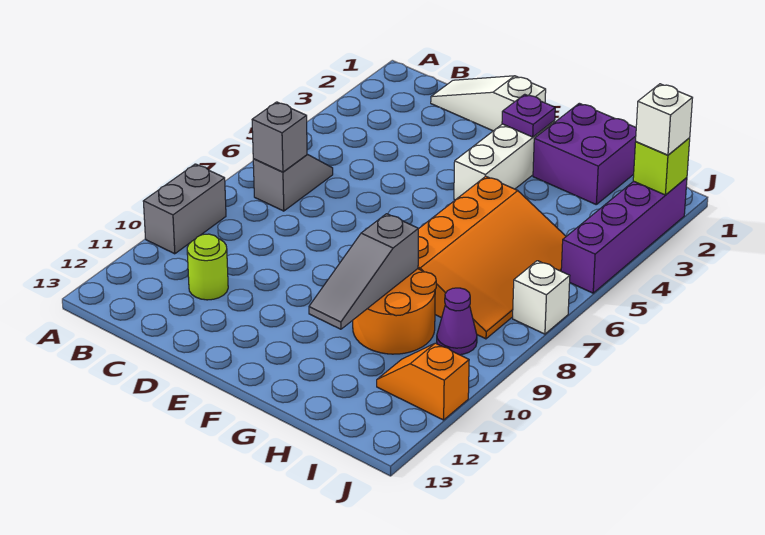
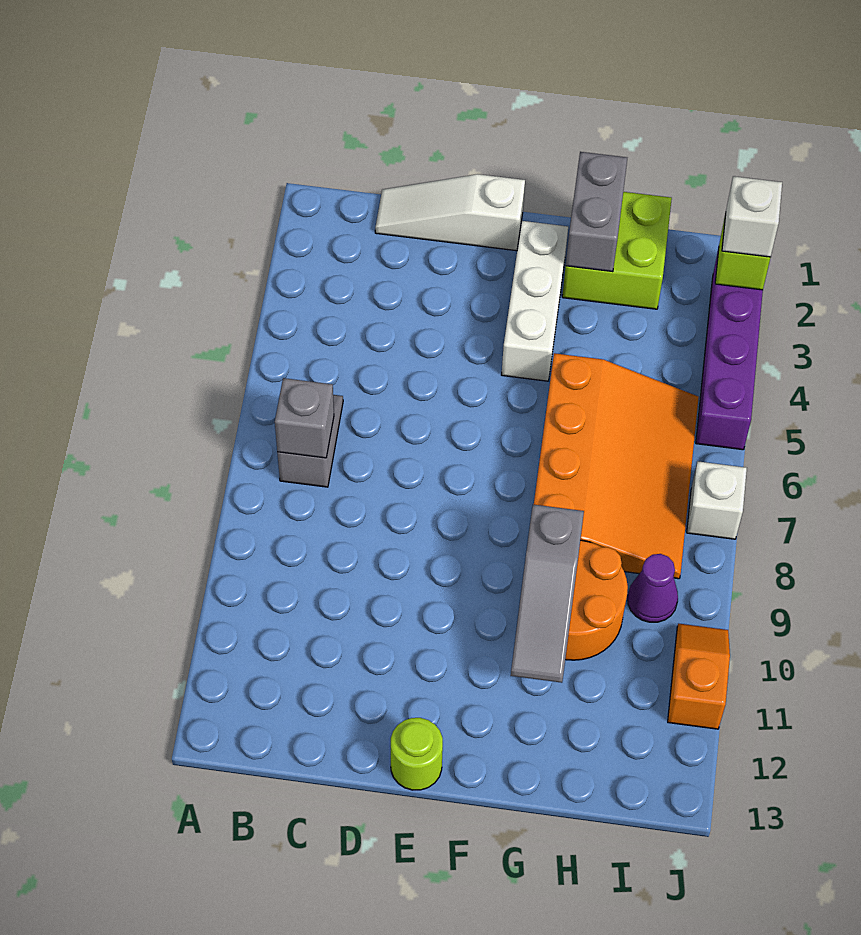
grey brick A9:A10 level 1 -> grey brick G1:G2 level 2
lime round brick C11 level 1 -> lime round brick E13 level 1
purple plate F2 level 2 -> none
purple brick G1:H2 level 1 -> lime brick G1:H2 level 1
orange slope I11:J11 level 1 top J -> orange slope J10:J11 level 1 top 11

